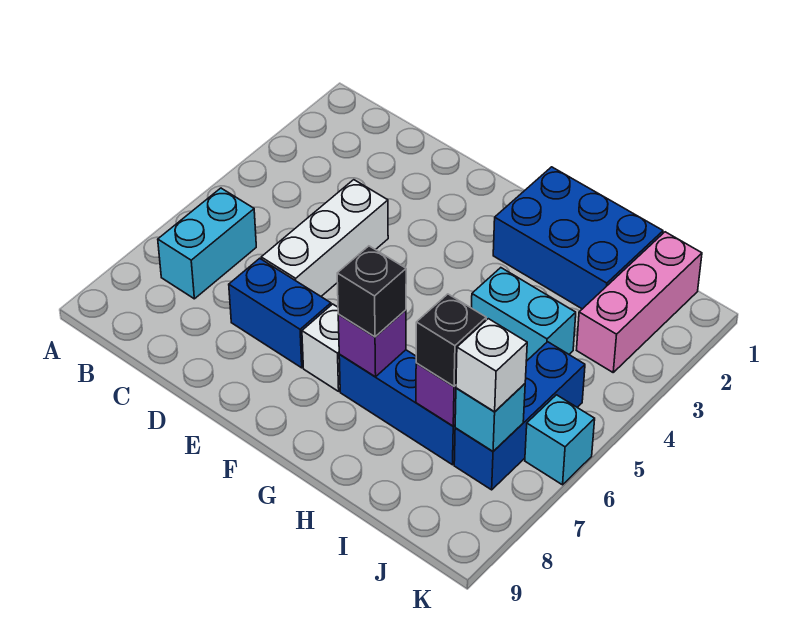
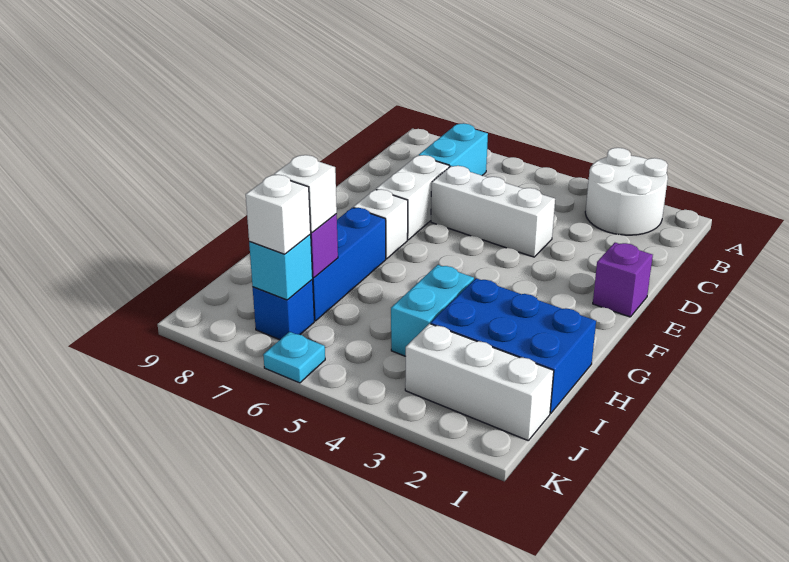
none -> white round brick A2:B3 level 1
cyan brick B6:B7 level 1 -> cyan brick B7:C7 level 1
blue brick D7:E7 level 1 -> white brick D7:E7 level 1
blue brick G1:I2 level 1 -> blue brick H1:I3 level 1
purple brick G7 level 2 -> purple brick E1 level 1
black brick G7 level 3 -> none
black brick I7 level 3 -> white brick I7 level 3
pink brick J1:J3 level 1 -> white brick J1:J3 level 1
blue brick J5:J7 level 1 -> blue brick J7 level 1
cyan brick K6 level 1 -> cyan plate K6 level 1

